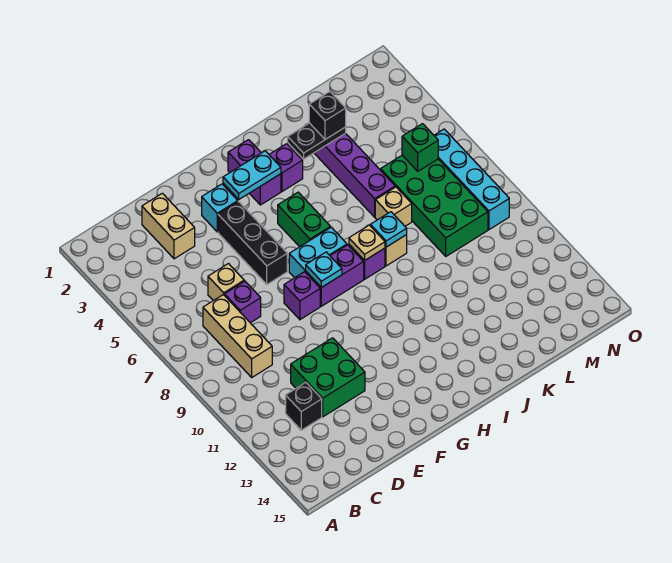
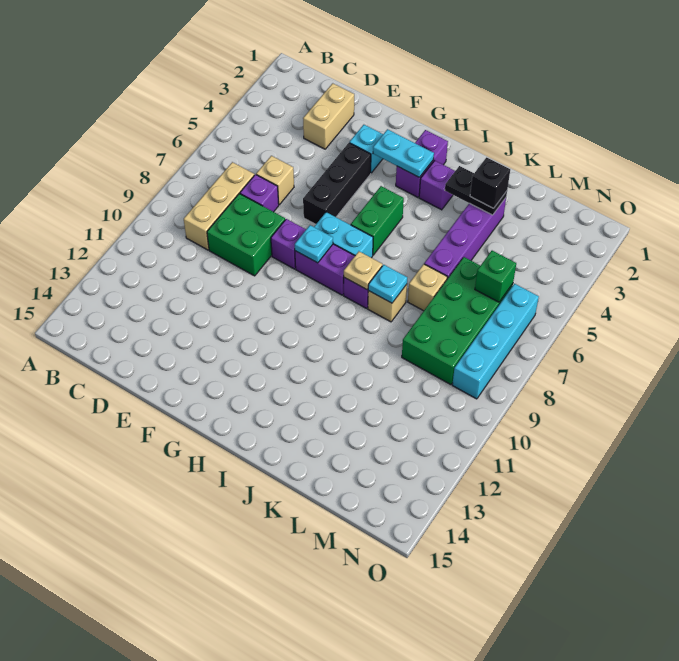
black brick C12 level 1 -> none
green brick D11:E12 level 1 -> green brick D8:E9 level 1

